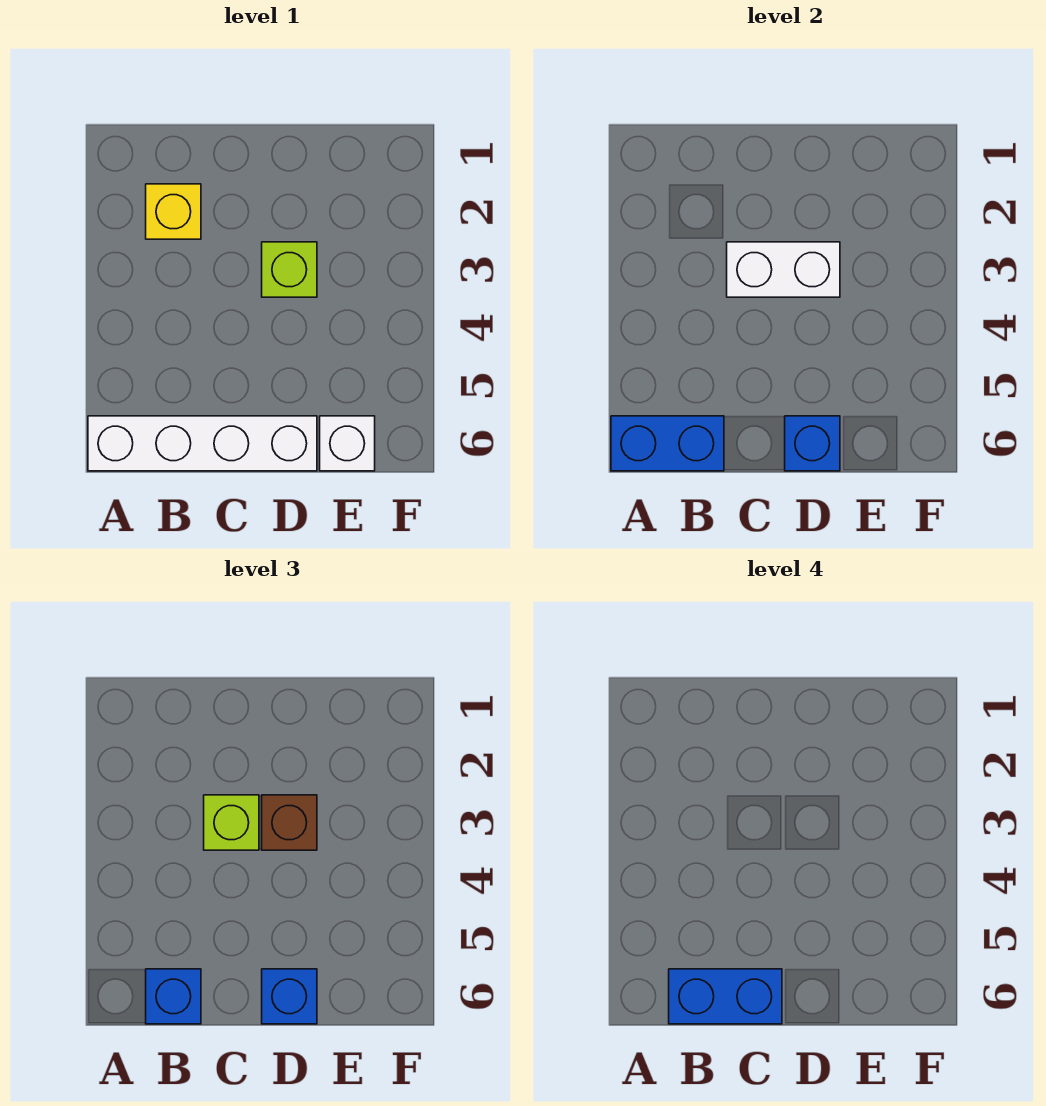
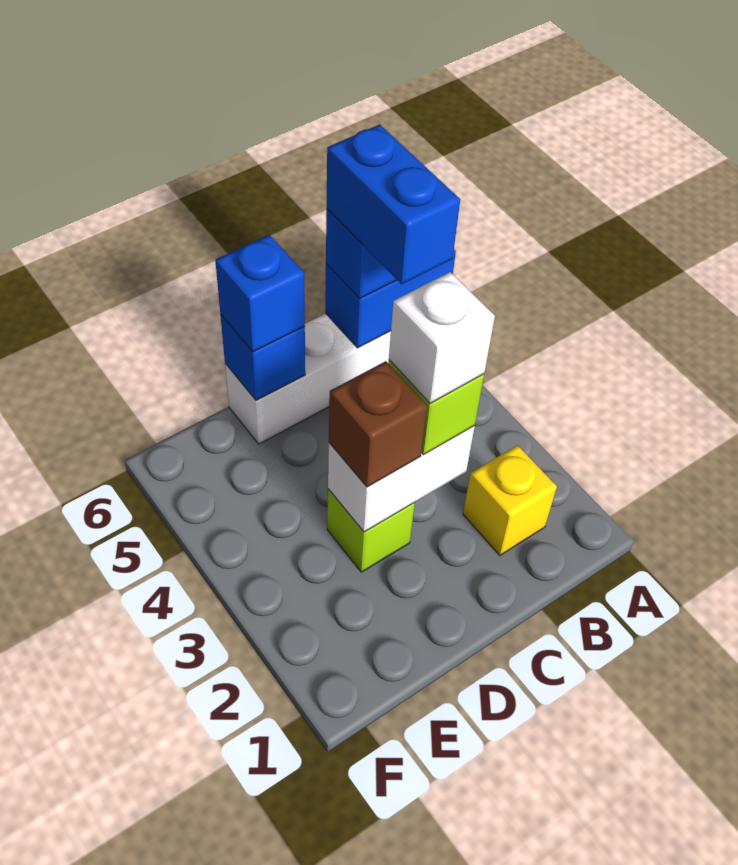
blue brick B6:C6 level 4 -> blue brick B5:B6 level 4
white brick E6 level 1 -> white brick C3 level 4

